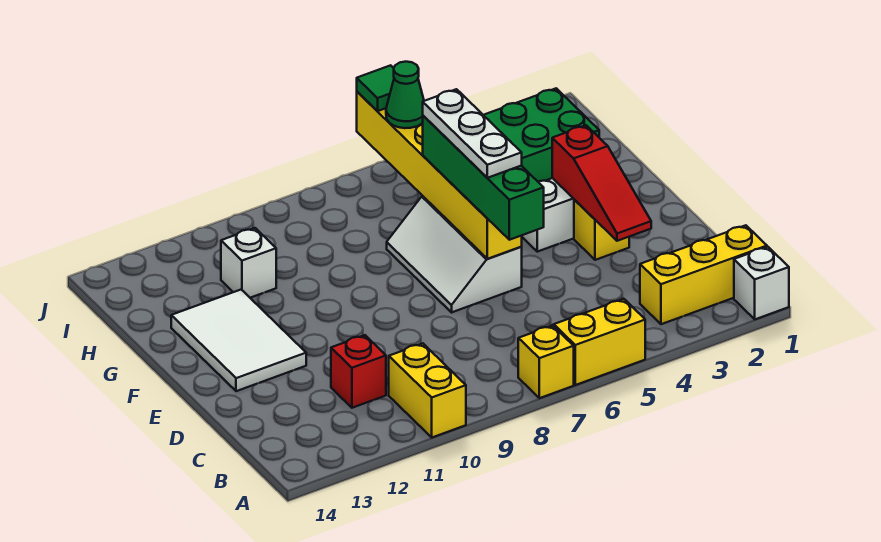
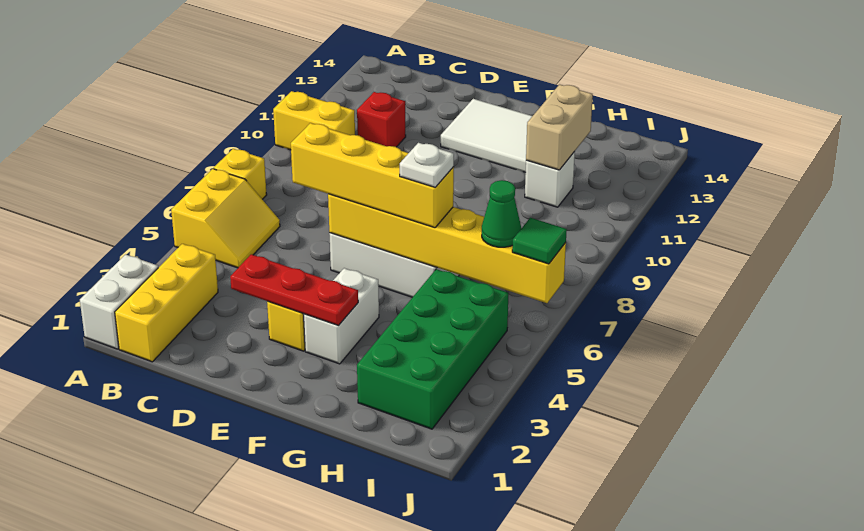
white brick A1 level 1 -> white brick A1:A2 level 1
red slope D3:F3 level 2 top F -> red plate D3:F3 level 2
green brick D6:G6 level 3 -> yellow brick D6:G6 level 3
white plate E6:G6 level 4 -> white plate G6 level 4
none -> tan brick H11:H12 level 2

